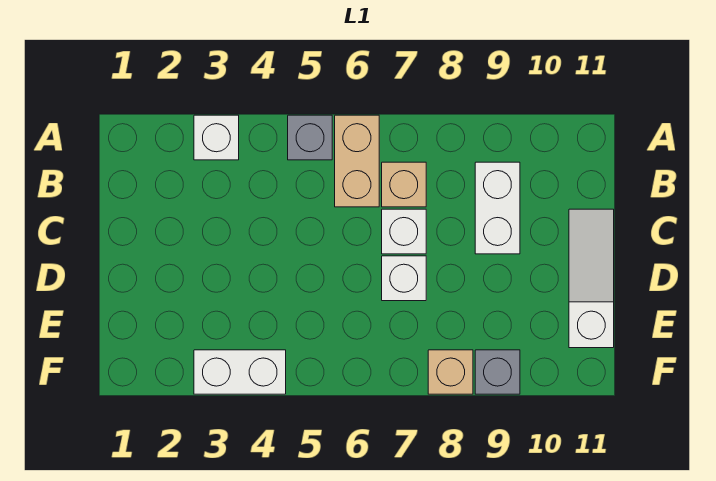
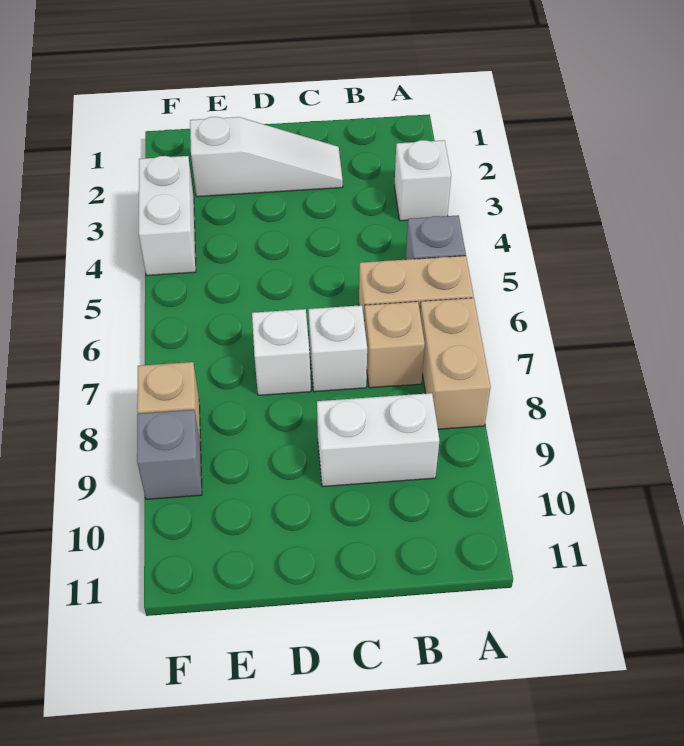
none -> tan brick A7:A8 level 1
white slope C11:E11 level 1 top E -> white slope C2:E2 level 1 top E

